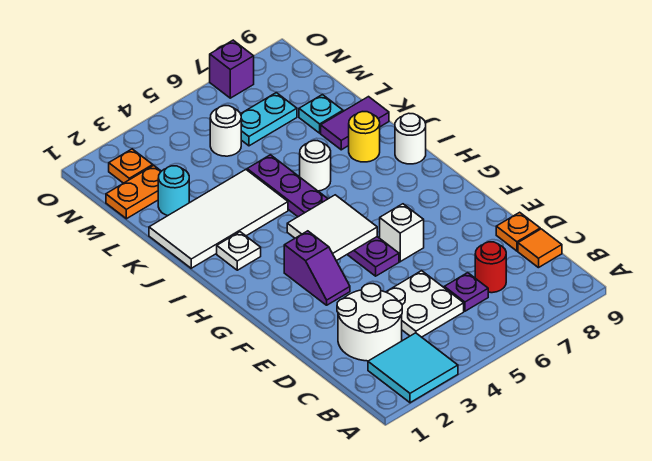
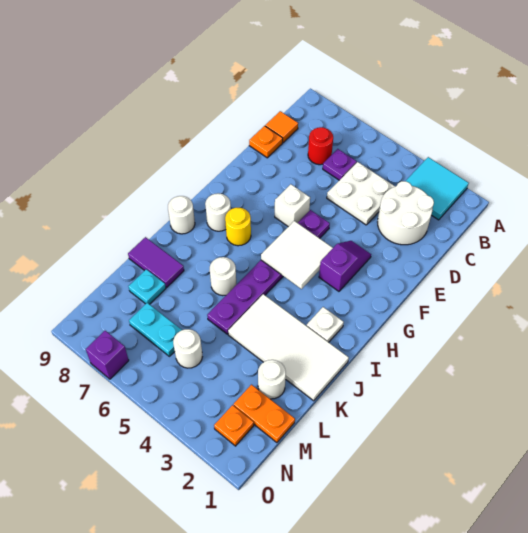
none -> white round brick H8 level 1
yellow round brick J8 level 1 -> yellow round brick H7 level 1
cyan round brick L2 level 1 -> white round brick L2 level 1

